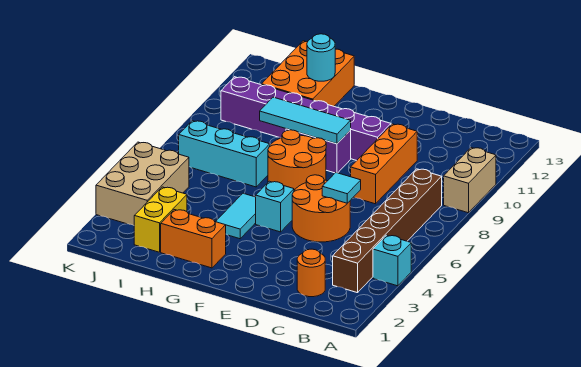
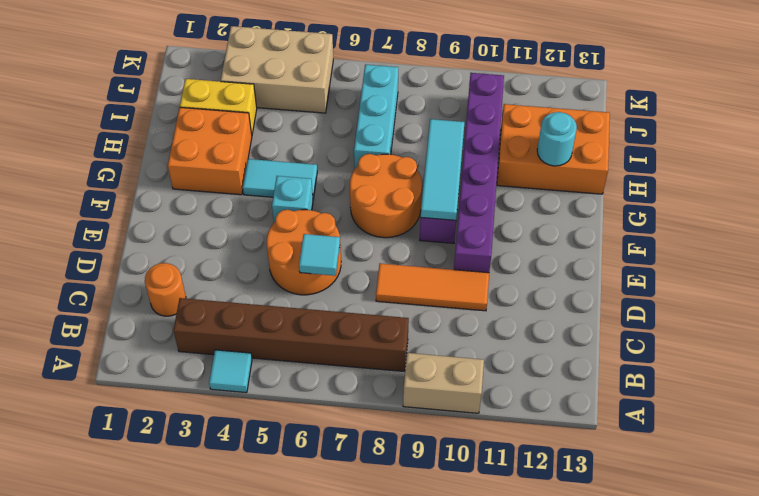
cyan brick A4 level 1 -> cyan tile A4 level 1
orange brick D8:D10 level 1 -> orange tile D8:D10 level 1
orange brick G2:H2 level 1 -> orange brick G2:H3 level 1

